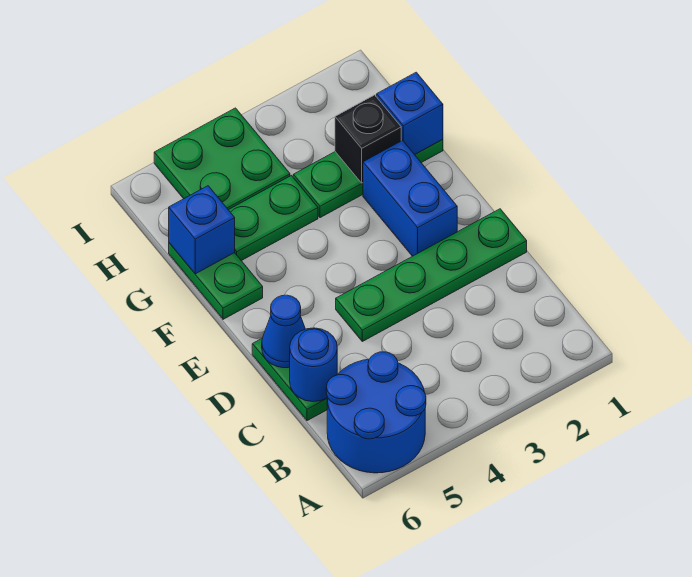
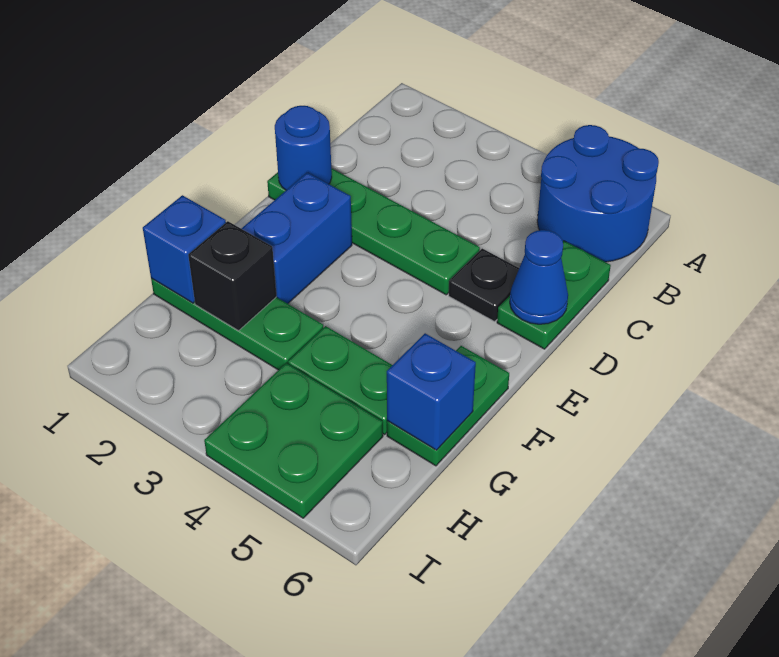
blue round brick C6 level 2 -> blue round brick D1 level 2
none -> black plate D5 level 1

